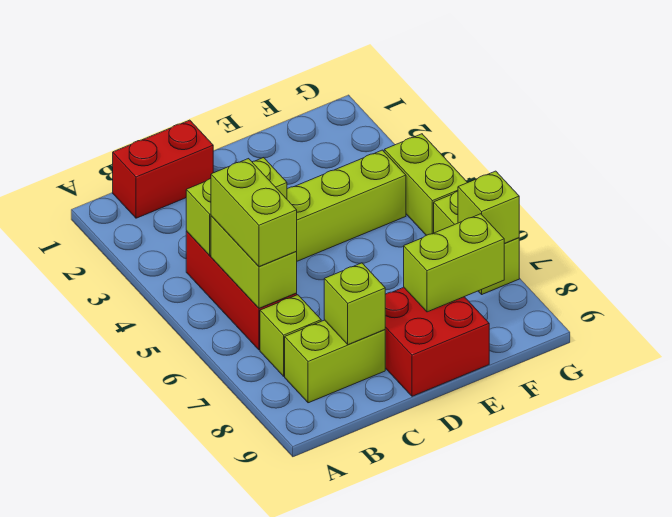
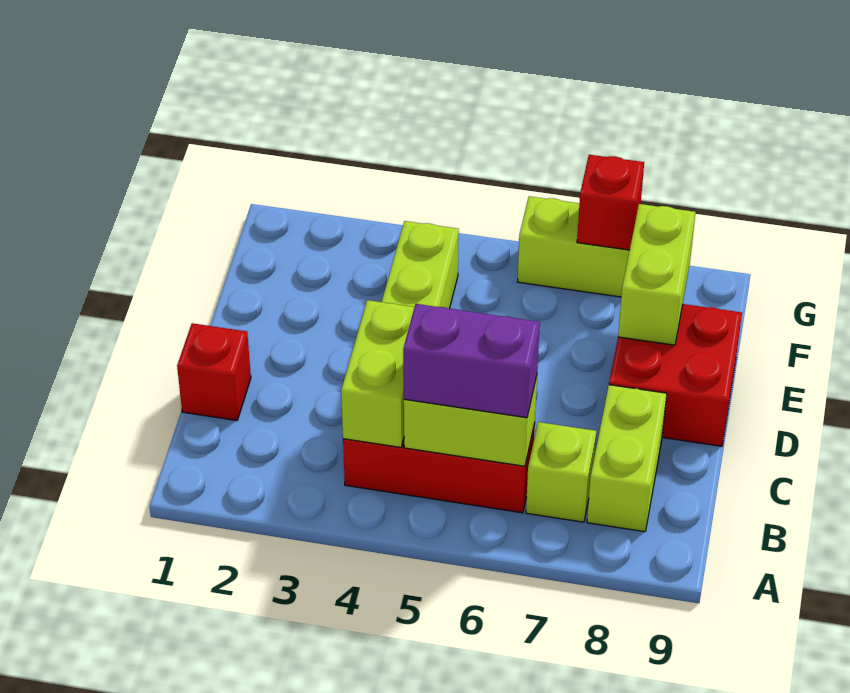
red brick B1:C1 level 1 -> red brick C1 level 1
lime brick B5:B6 level 3 -> purple brick B5:B6 level 3
lime brick C8 level 2 -> none
lime brick G4:G5 level 1 -> none
lime brick G7 level 2 -> red brick G7 level 2

